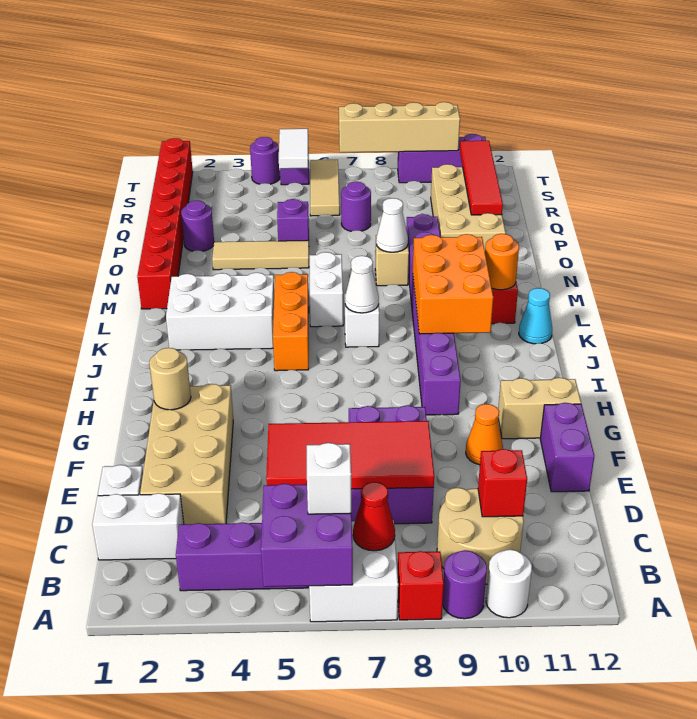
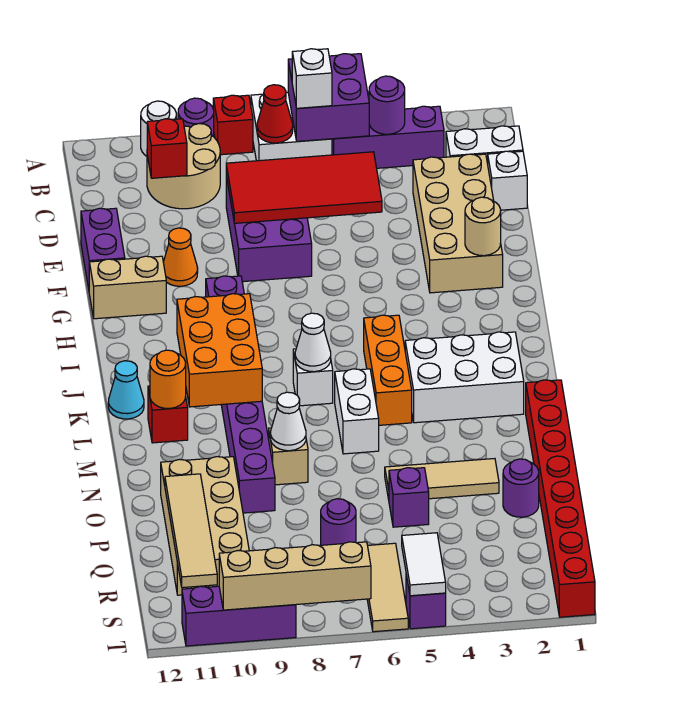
red tile P11:S11 level 2 -> tan tile P11:S11 level 2
purple round brick T4 level 1 -> purple round brick B4 level 2

